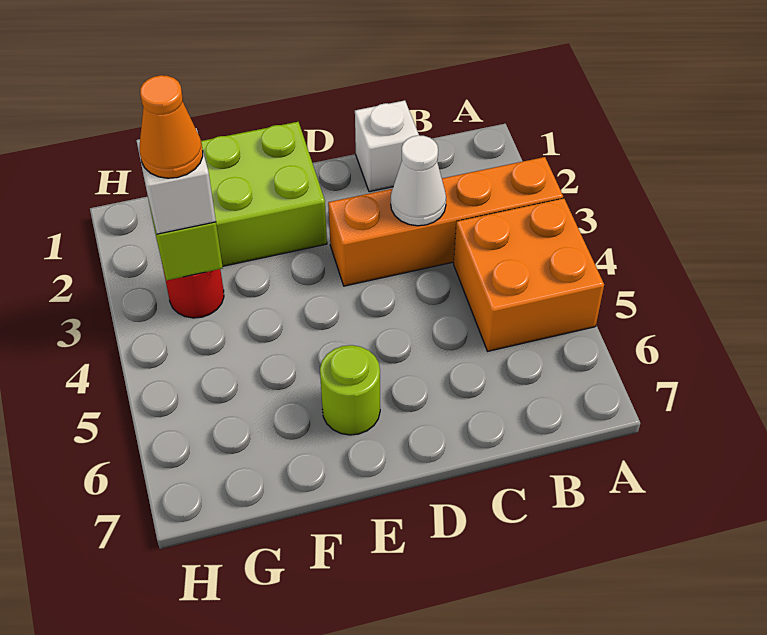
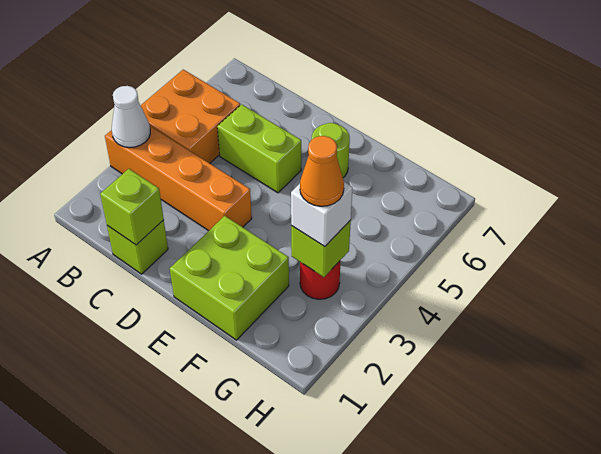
white brick C1 level 1 -> lime brick C1 level 1
none -> lime brick C1 level 2
white cone C3 level 2 -> white cone A3 level 2
none -> lime brick C5:D5 level 1

